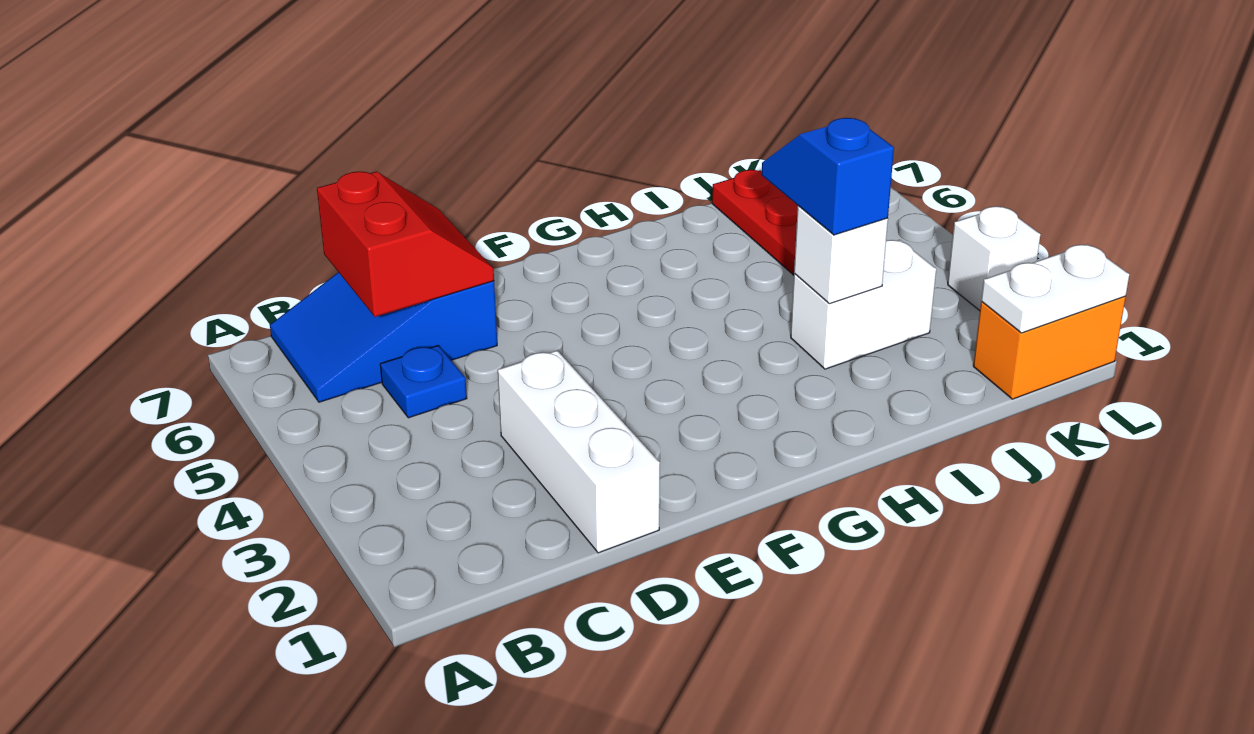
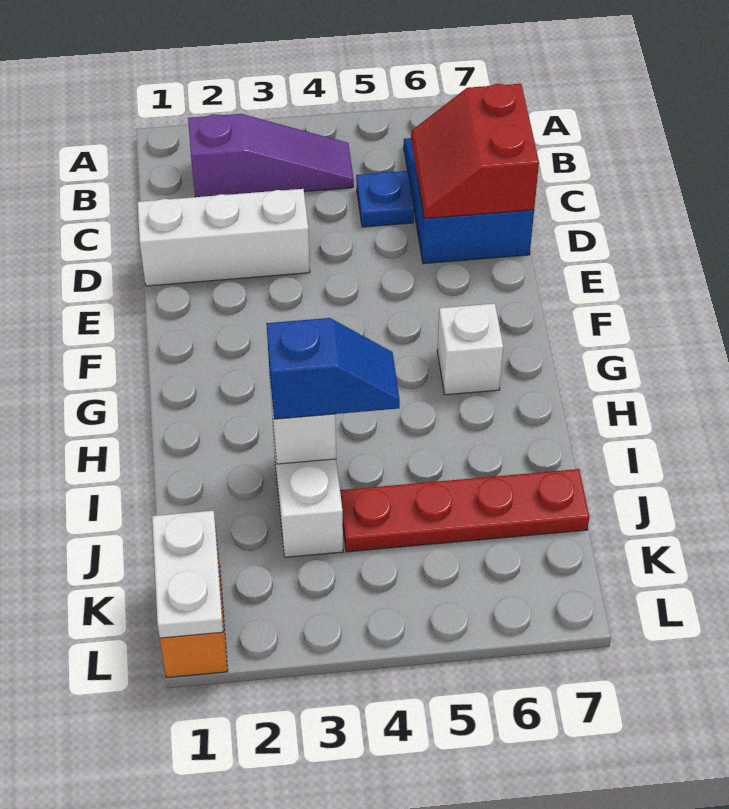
none -> purple slope B2:B4 level 1 top 2
red slope C6:D7 level 2 top C -> red slope C6:D7 level 2 top 7
white brick L3 level 1 -> white brick G6 level 1

